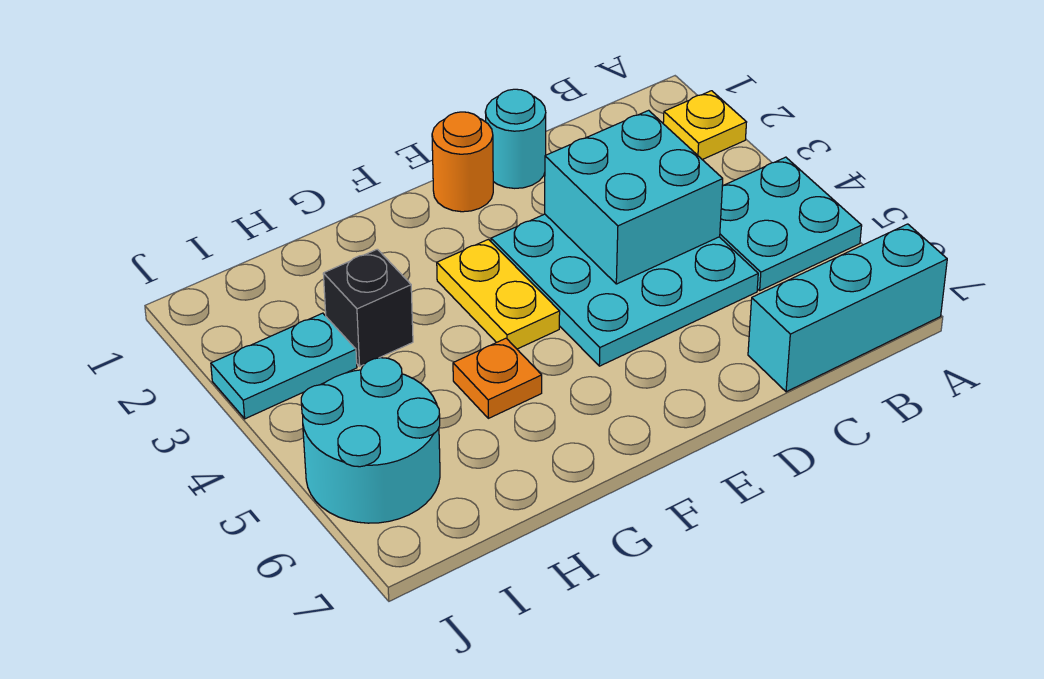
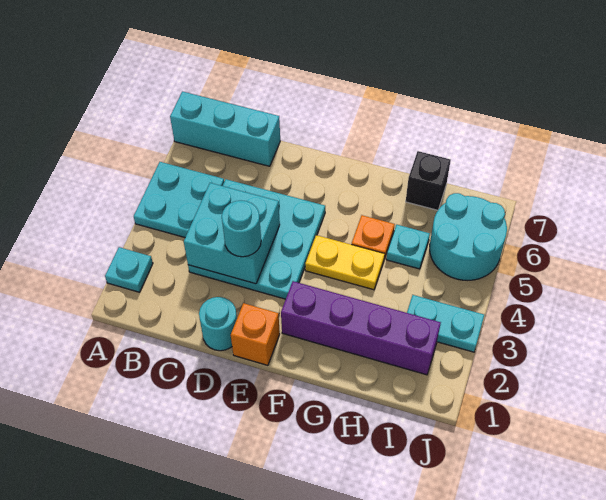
yellow plate A2 level 1 -> cyan plate A2 level 1
none -> cyan round brick D3 level 3
orange round brick E1 level 1 -> orange brick E1 level 1
none -> purple brick F2:I2 level 1
yellow plate F3:F4 level 1 -> yellow plate F4:G4 level 1
black brick H3 level 1 -> black brick H7 level 1
none -> cyan plate H5 level 1

